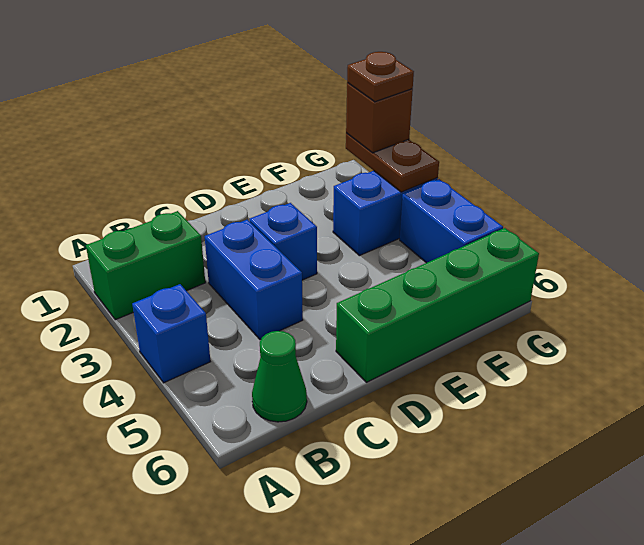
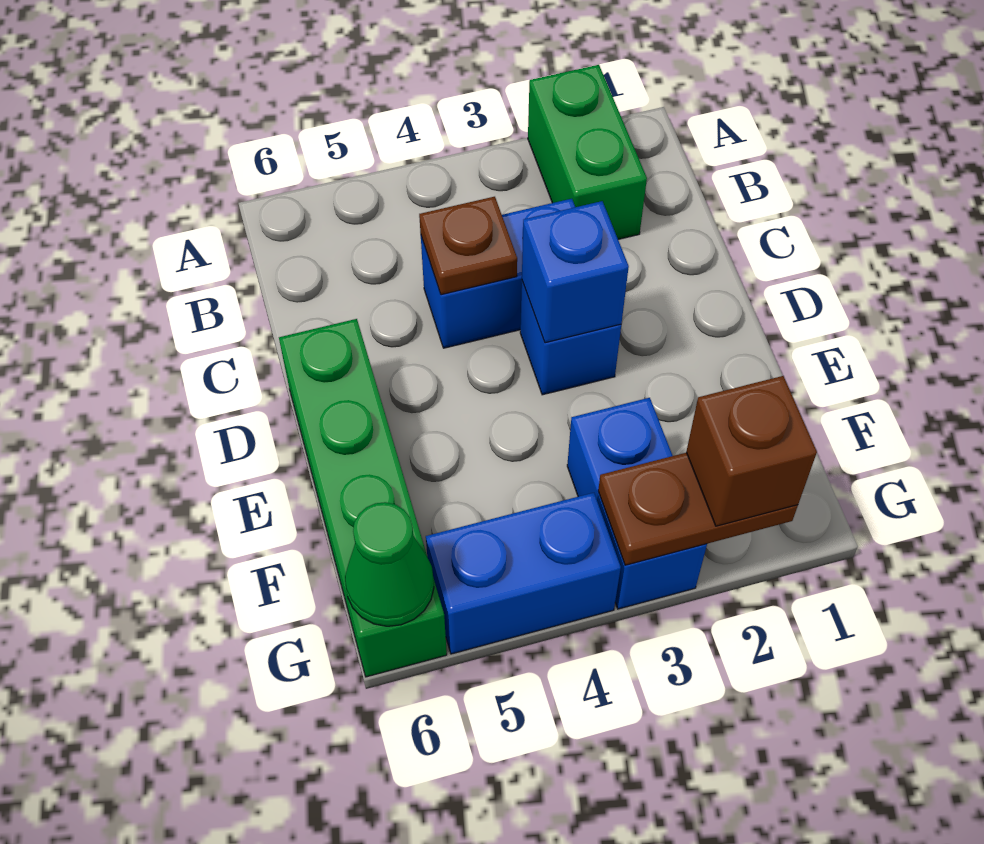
blue brick A4 level 1 -> blue brick D3 level 2
green cone B6 level 1 -> green cone G6 level 2
brown plate G2 level 4 -> brown plate C4 level 2

